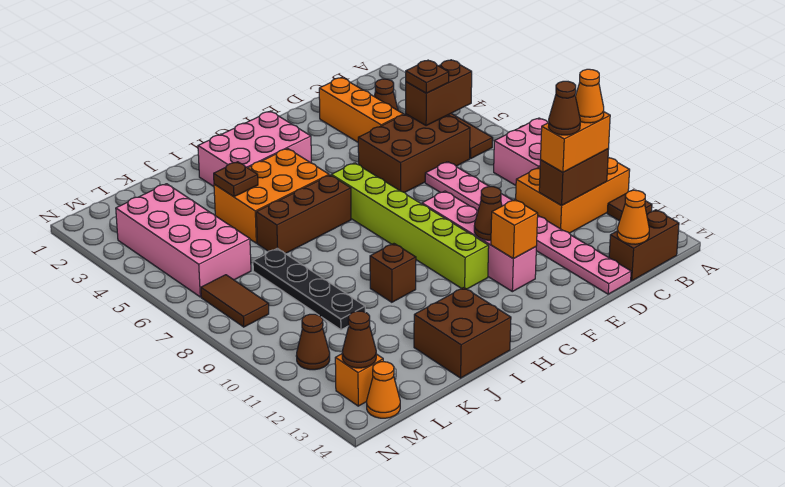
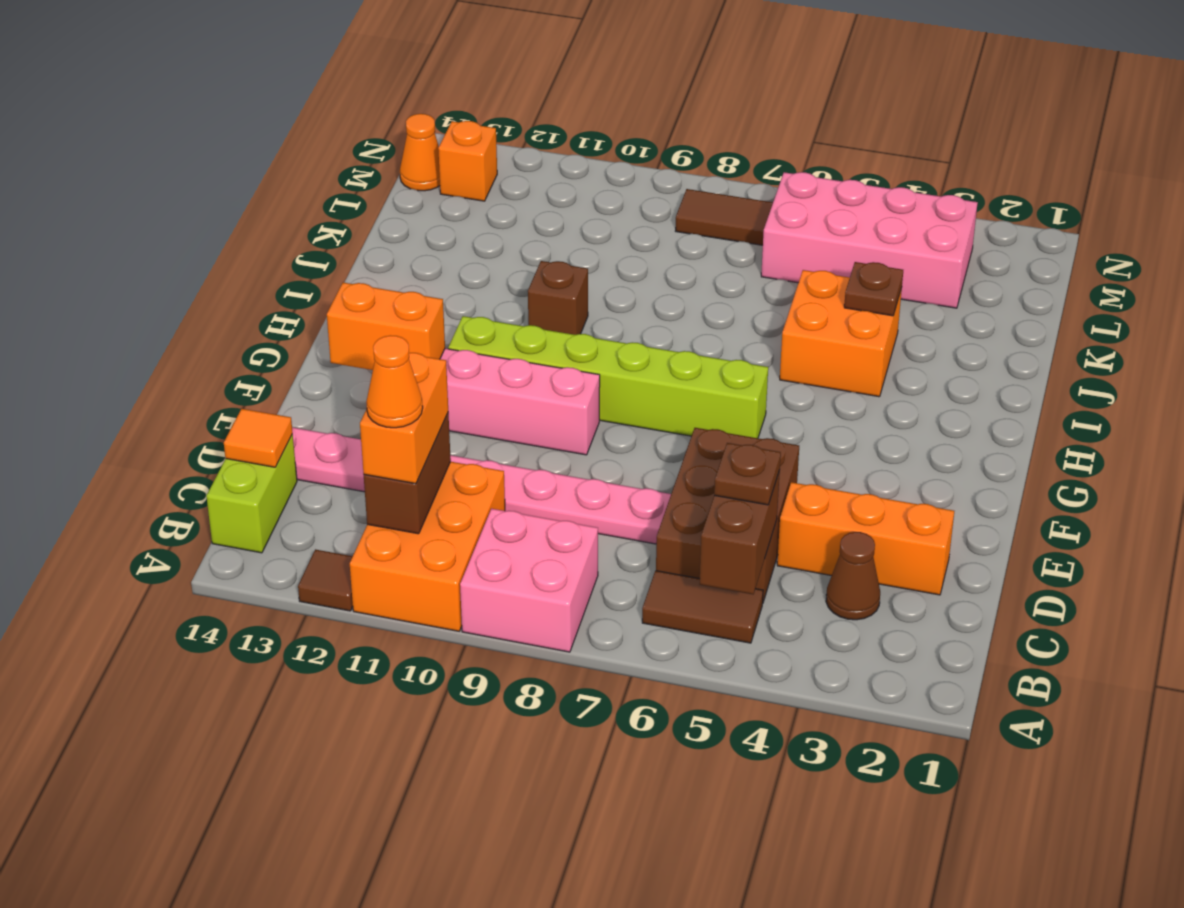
brown brick B14:C14 level 1 -> lime brick B14:C14 level 1
brown cone C11 level 4 -> none
orange cone C14 level 2 -> orange tile C14 level 2
brown cone F11 level 2 -> none
orange brick F12 level 2 -> orange brick F12:F13 level 2
pink brick G2:I3 level 1 -> none
orange brick H4:J5 level 1 -> orange brick I4:J5 level 1
brown brick H6:J6 level 1 -> none
brown brick I13:J14 level 1 -> none
black plate K7:K10 level 1 -> none
brown cone M11 level 1 -> none
brown cone M13 level 2 -> none

